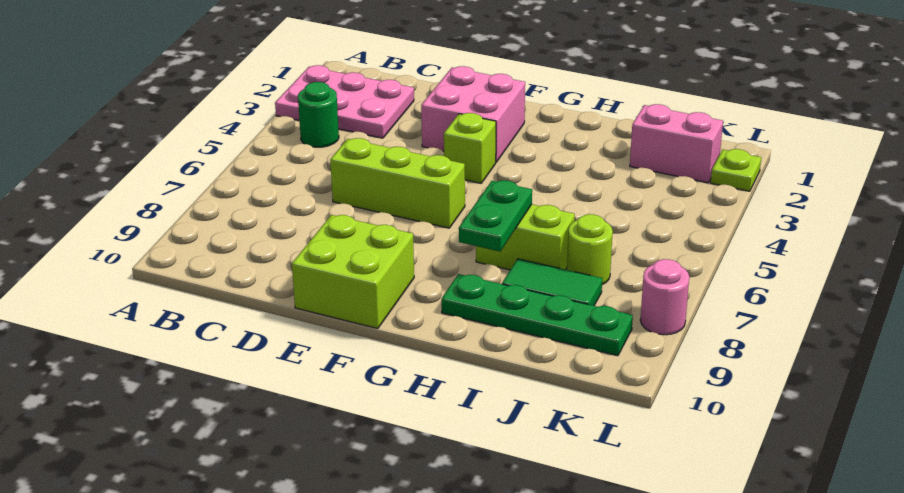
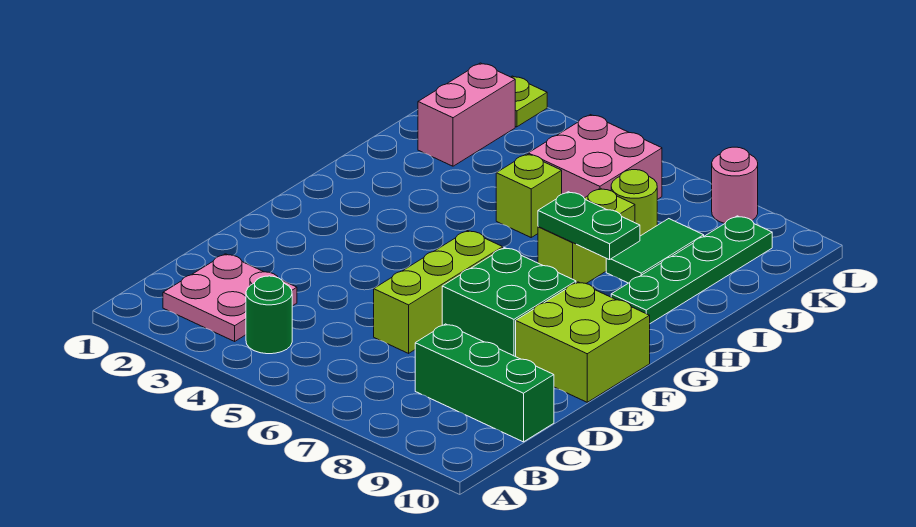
pink plate A2:C3 level 1 -> pink plate B2:C3 level 1
none -> green brick C8:C10 level 1
pink brick E2:F3 level 1 -> pink brick J5:K6 level 1
none -> green brick E7:F8 level 1
lime brick F4 level 1 -> lime brick I5 level 1

